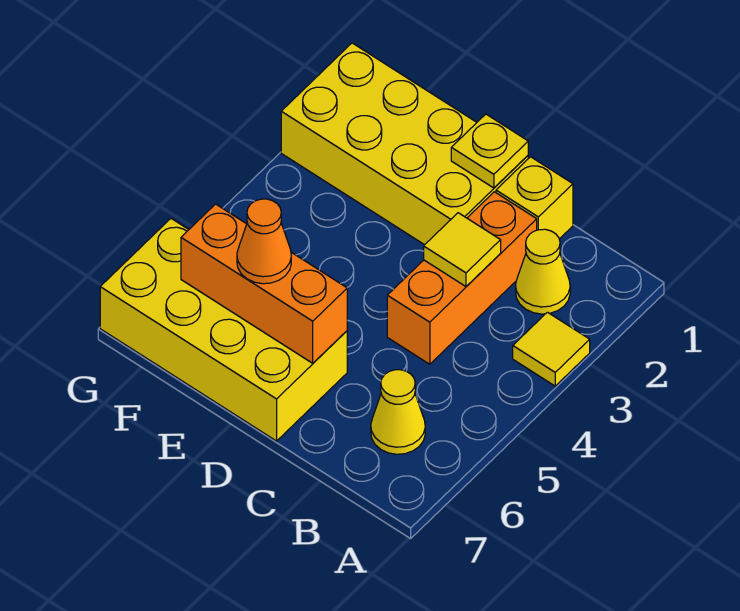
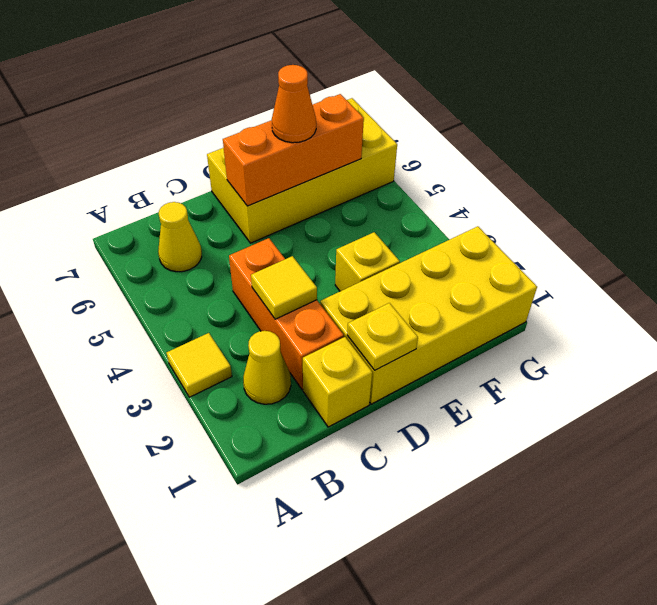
none -> yellow brick E3 level 1

